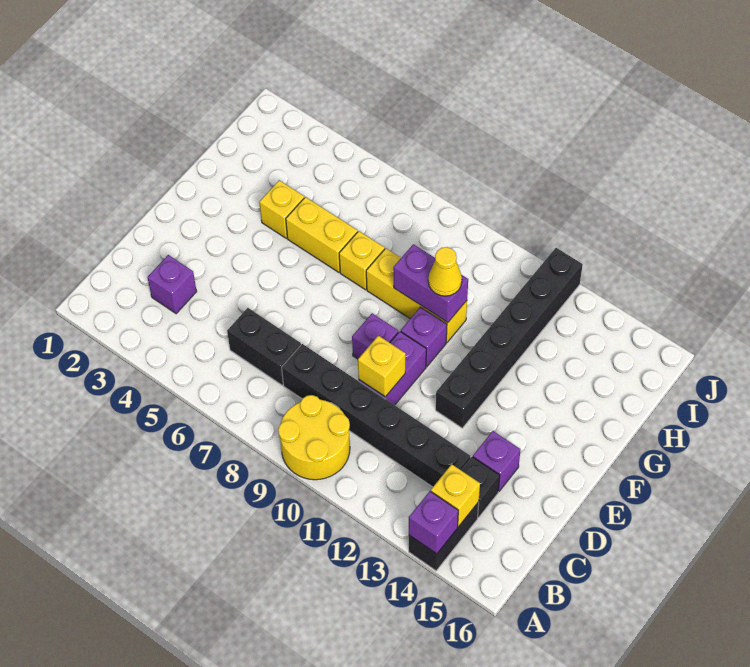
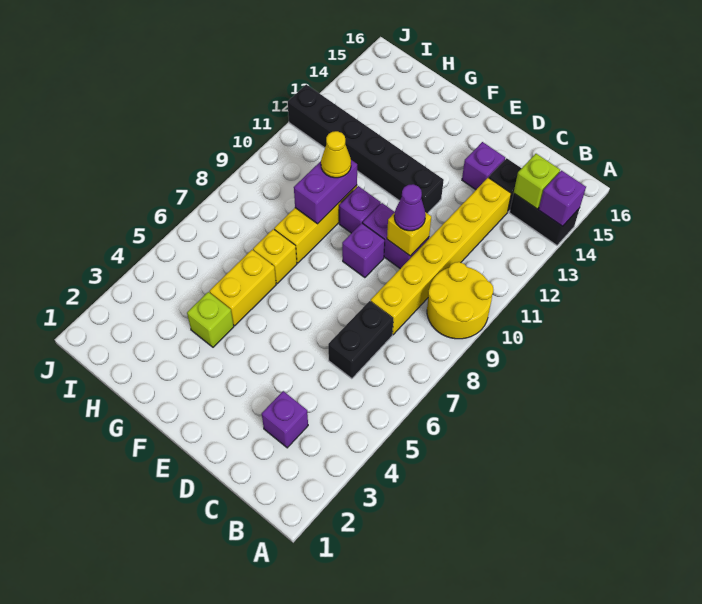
yellow brick B14 level 2 -> lime brick B14 level 2
black brick C8:C13 level 1 -> yellow brick C8:C13 level 1
none -> purple cone D10 level 3
yellow brick G4 level 1 -> lime brick G4 level 1

